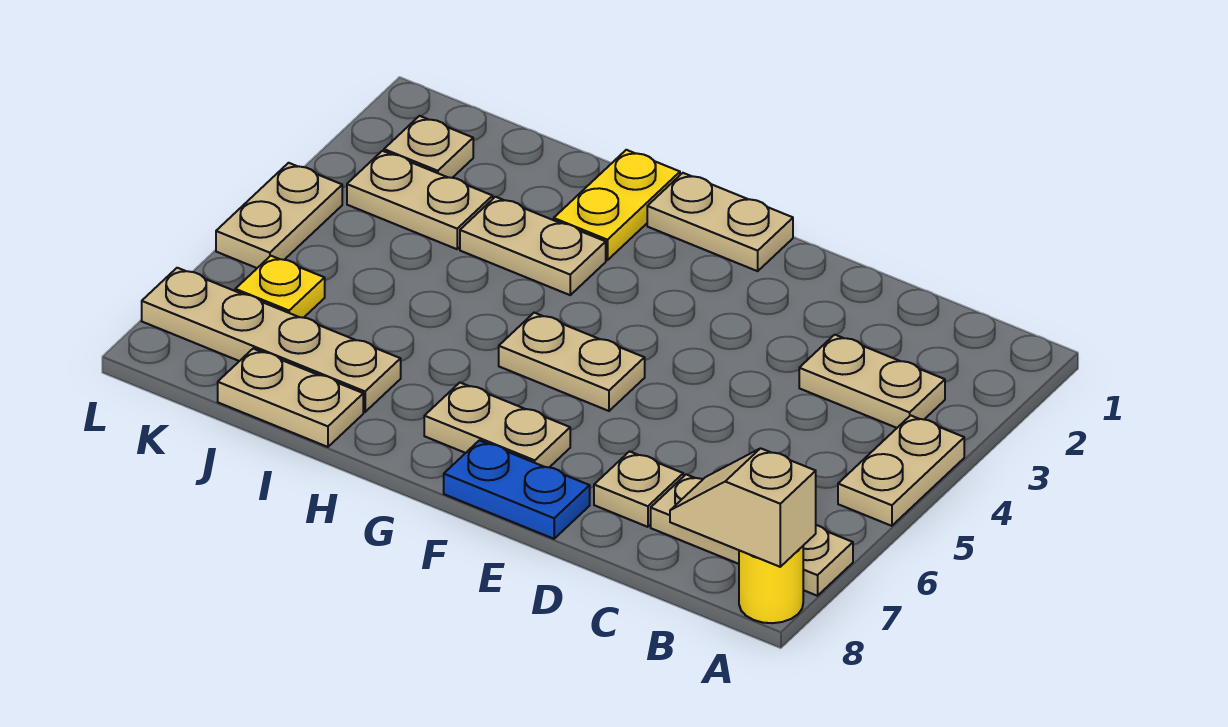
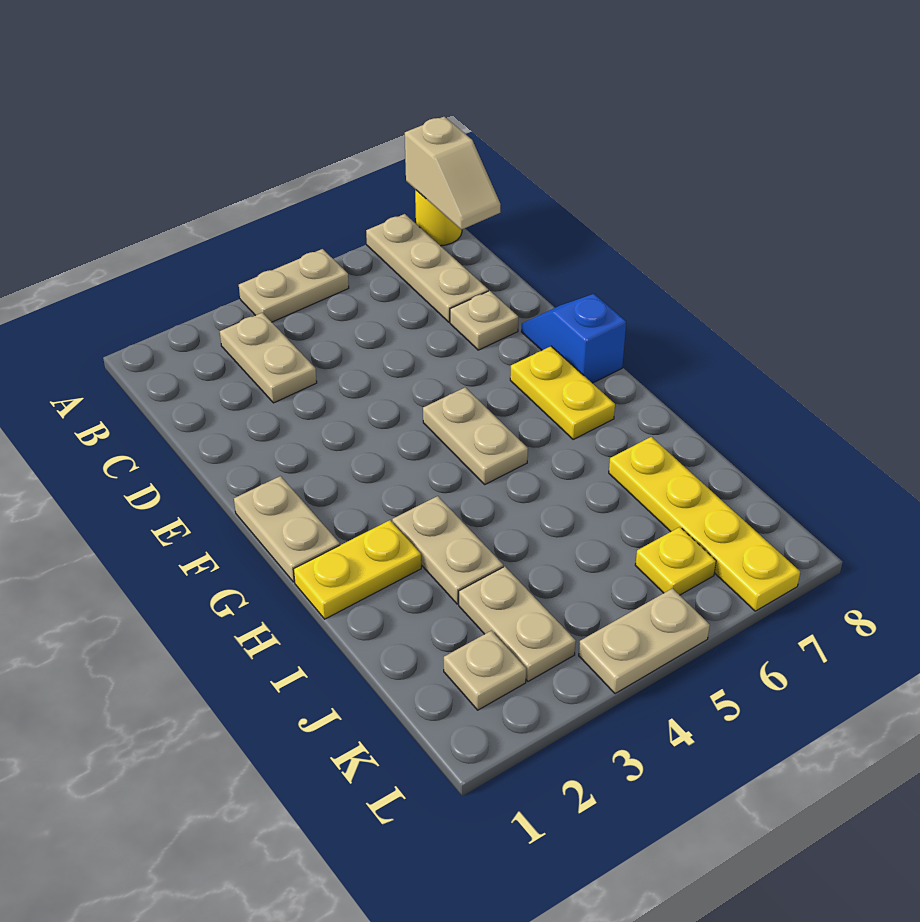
blue plate E8:F8 level 1 -> blue slope E8:F8 level 1 top F
tan plate F7:G7 level 1 -> yellow plate F7:G7 level 1
tan plate I7:L7 level 1 -> yellow plate I7:L7 level 1
tan plate I8:J8 level 1 -> none

